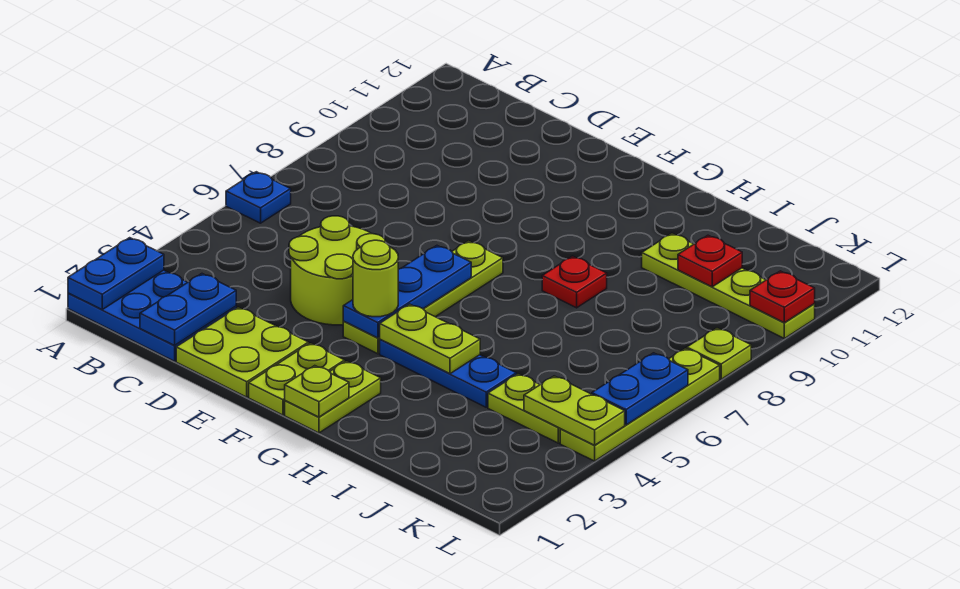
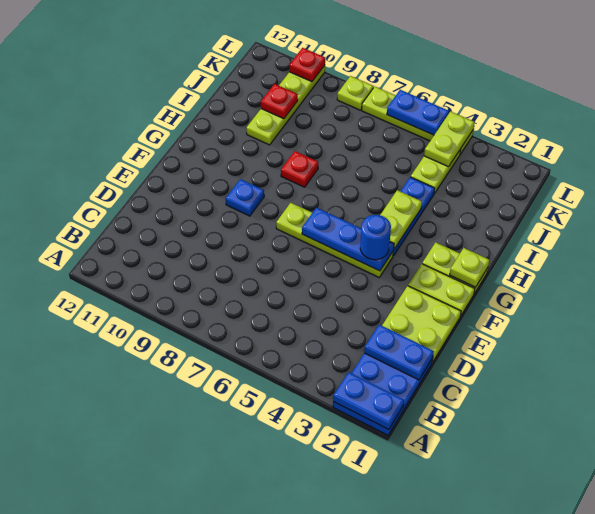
blue plate A6 level 1 -> blue plate F9 level 1
lime round brick D4:E5 level 1 -> none
lime round brick F4 level 3 -> blue round brick F4 level 3

